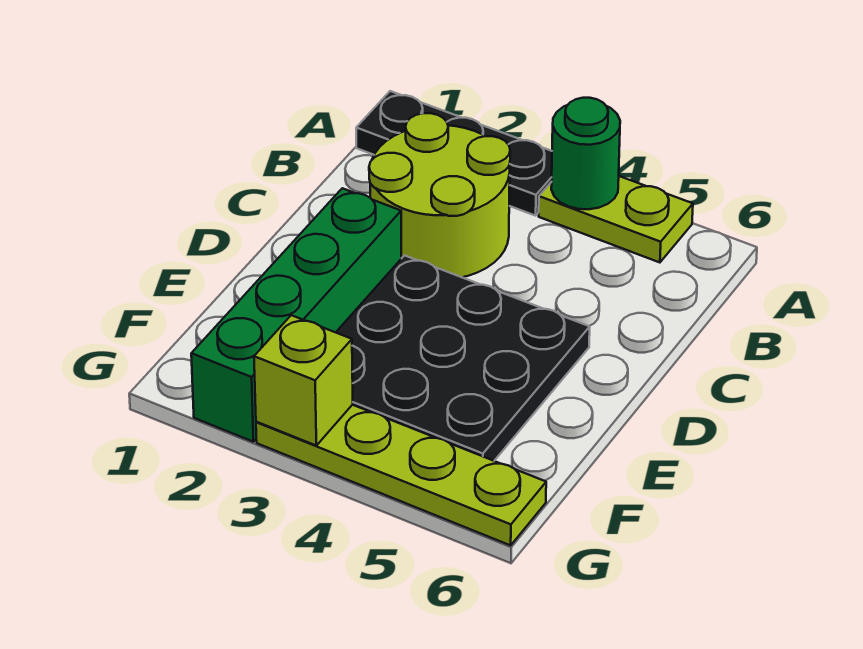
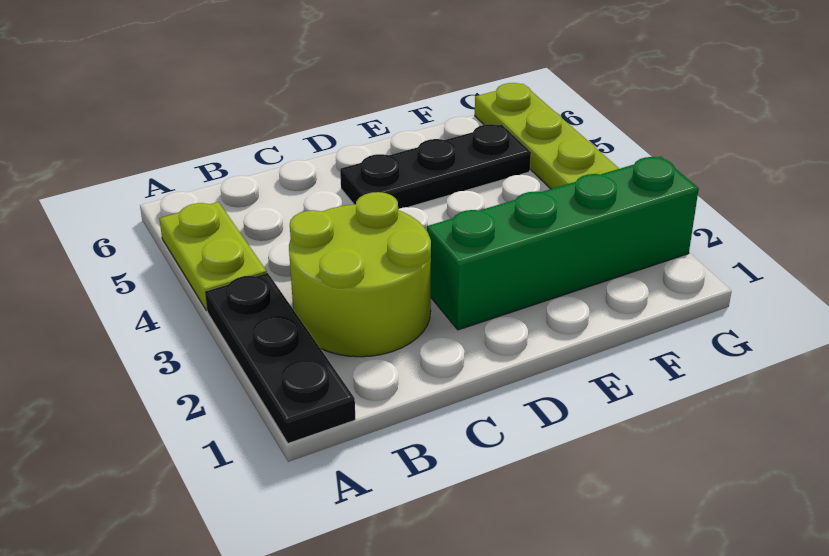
green round brick A4 level 2 -> none
black plate D3:F5 level 1 -> black plate D5:F5 level 1
lime brick G3 level 2 -> none

